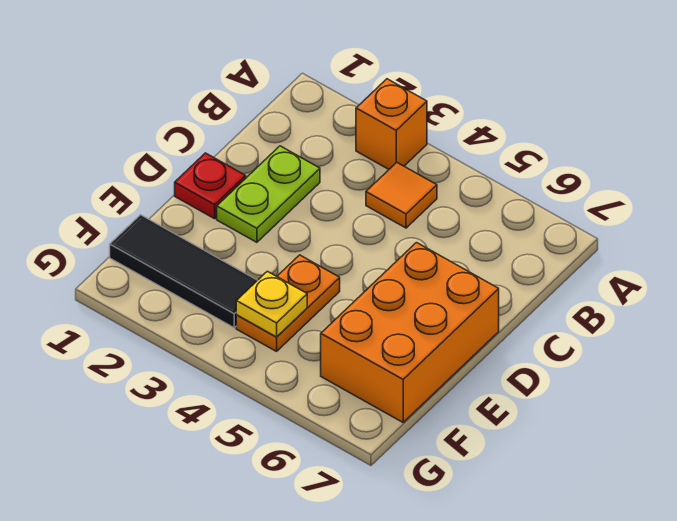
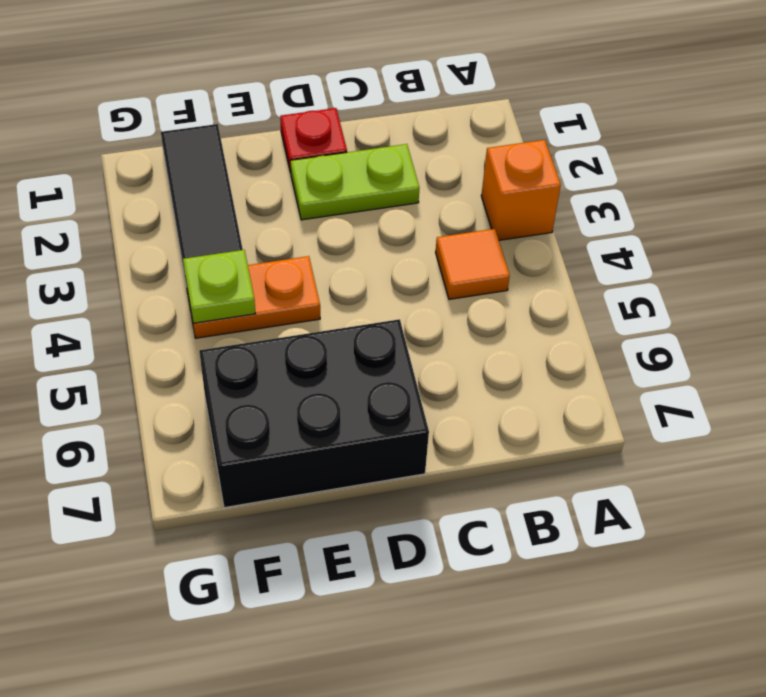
orange brick D6:F7 level 1 -> black brick D6:F7 level 1
yellow plate F4 level 2 -> lime plate F4 level 2

